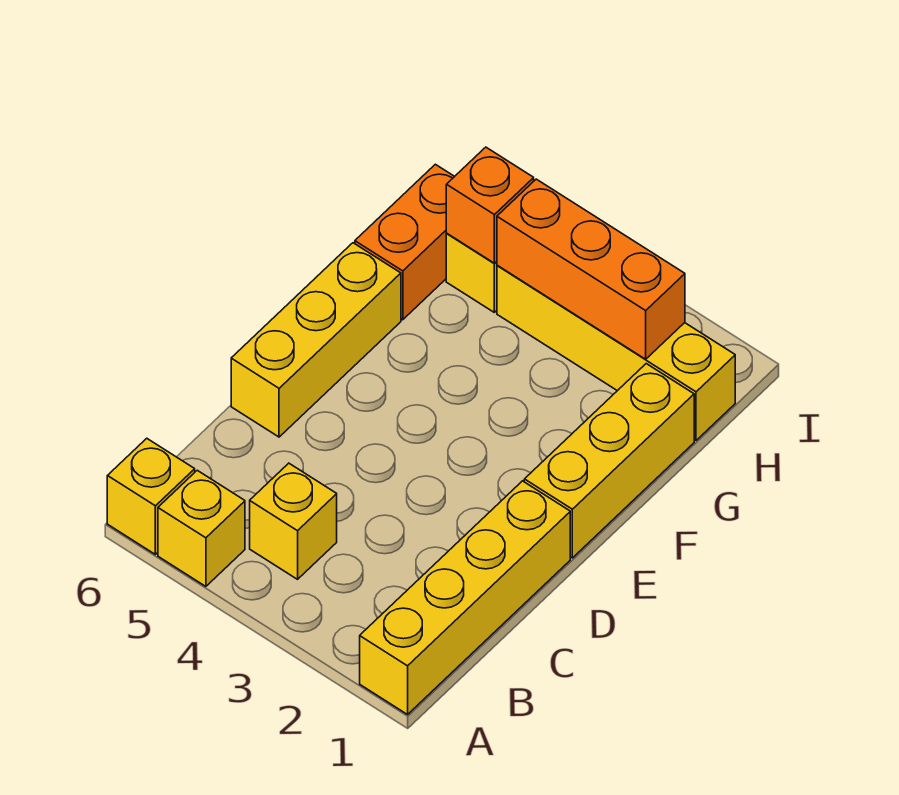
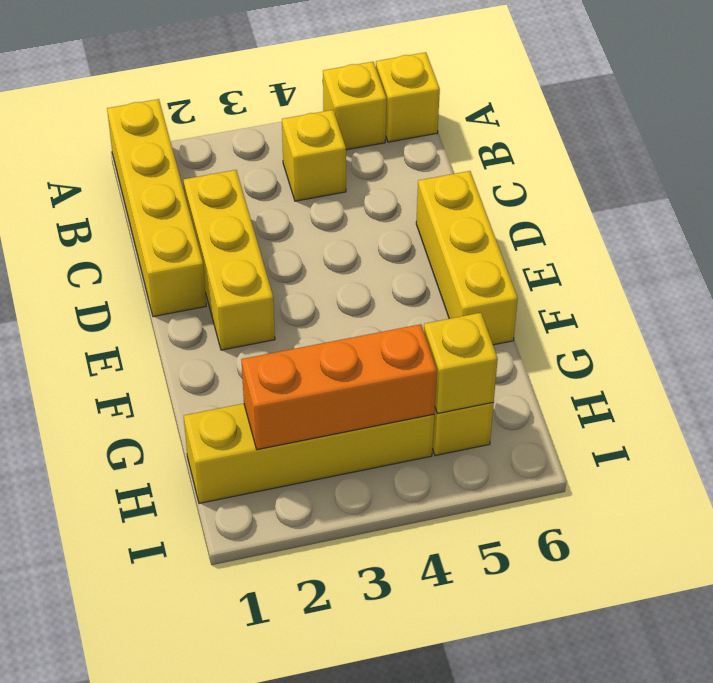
yellow brick E1:G1 level 1 -> yellow brick C2:E2 level 1
orange brick G6:H6 level 1 -> none
orange brick H5 level 2 -> yellow brick H5 level 2

